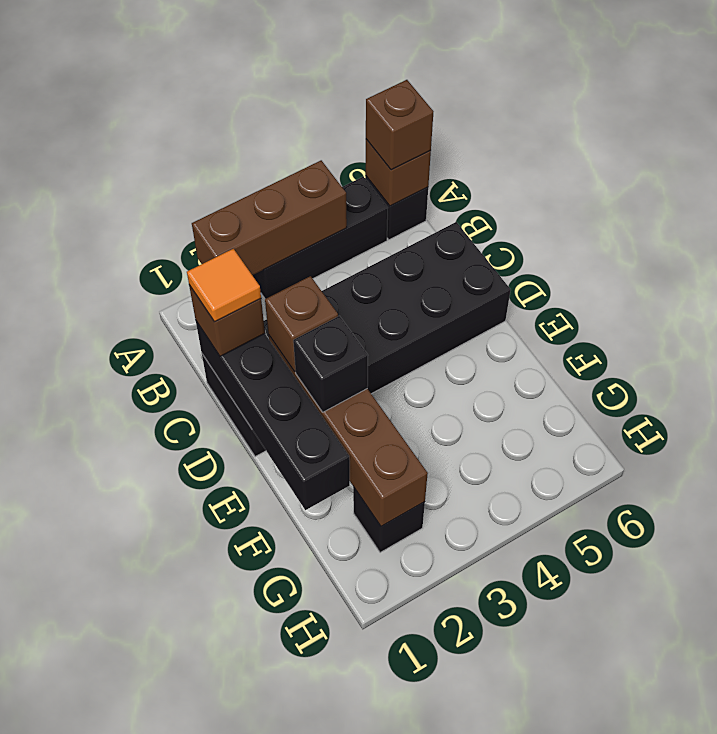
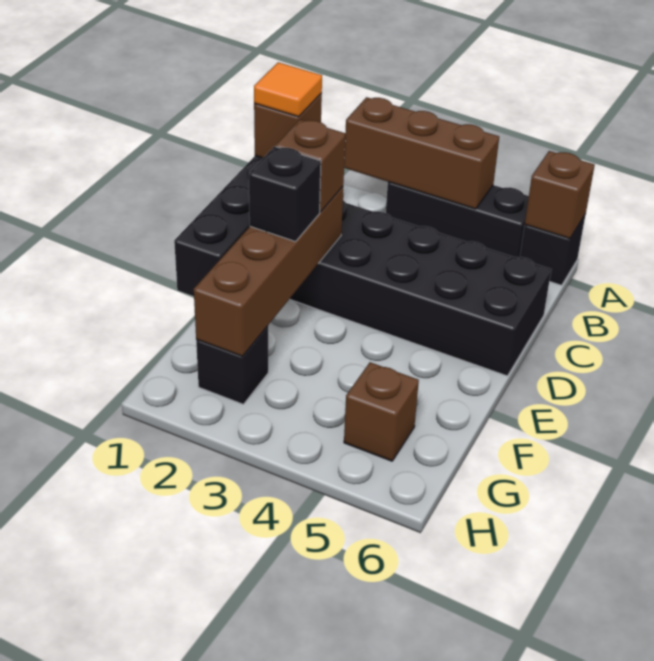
brown brick A6 level 3 -> brown brick G5 level 1

